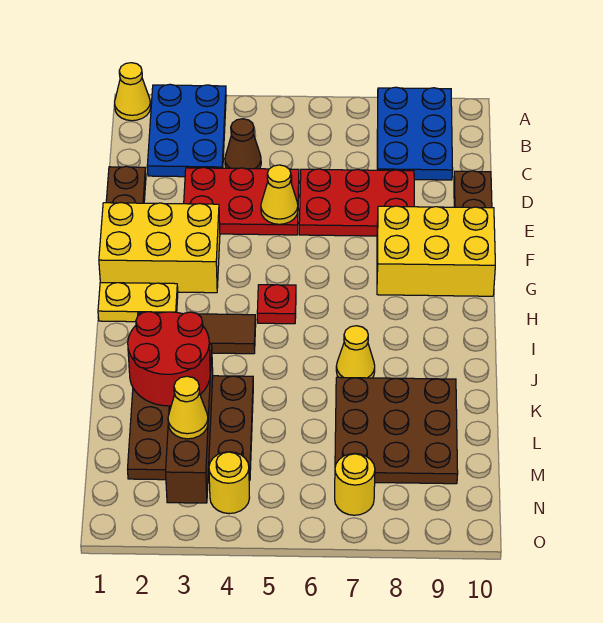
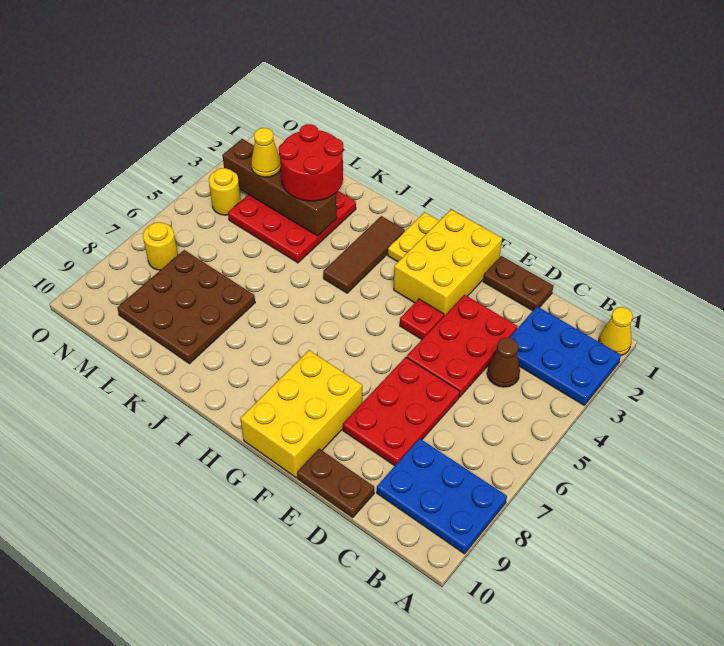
yellow cone E5 level 2 -> none
red plate H5 level 1 -> red plate F4 level 1
yellow cone J7 level 1 -> none
brown plate K2:M4 level 1 -> red plate K2:M4 level 1

